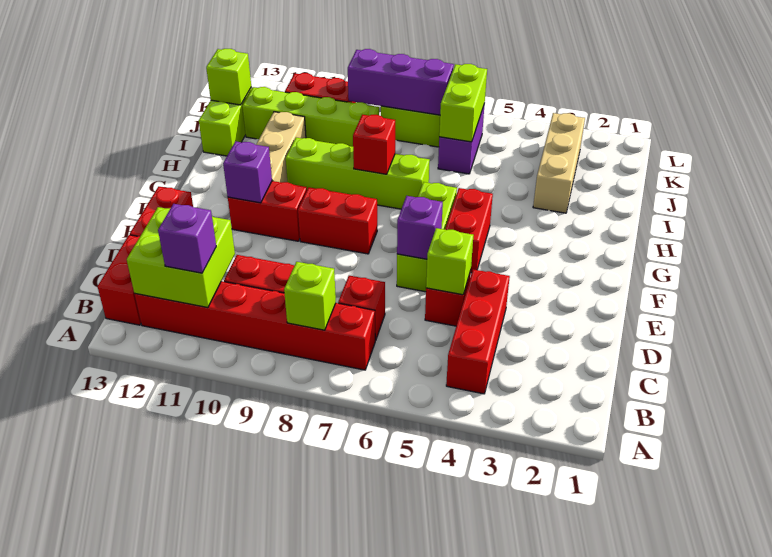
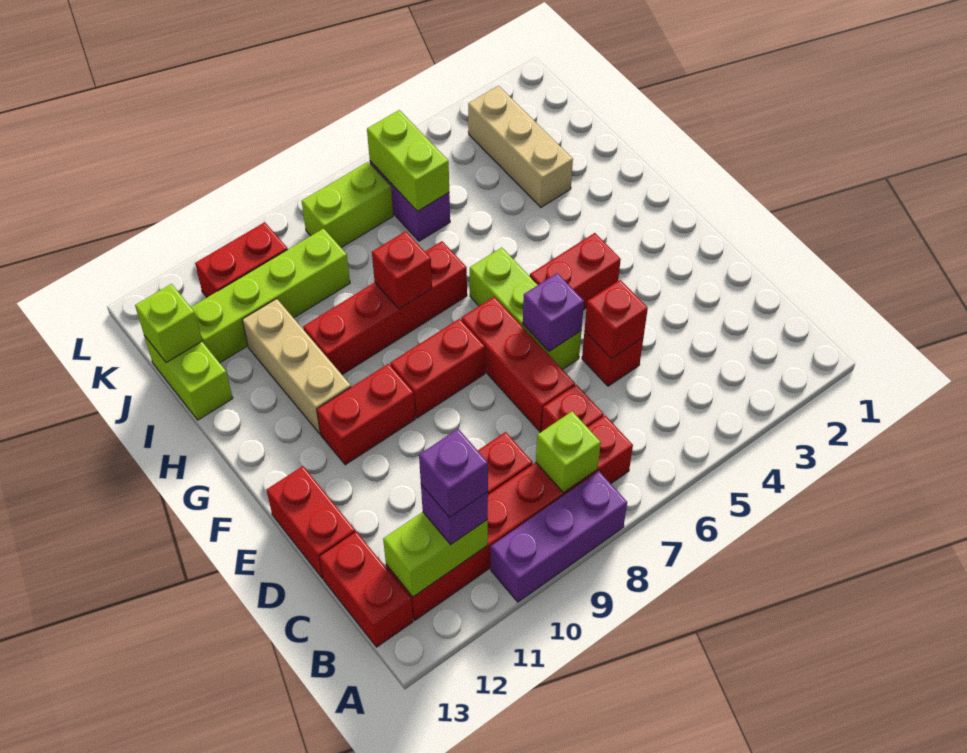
red brick B4:D4 level 1 -> red brick D7:F7 level 1
lime brick B11:C12 level 2 -> lime brick B11:B12 level 2
lime brick D5 level 2 -> red brick D5 level 2
red brick F5:G5 level 1 -> red brick F4:F5 level 1
purple brick F11 level 2 -> purple brick B11 level 4
lime brick H7:H10 level 1 -> red brick H7:H10 level 1
purple brick K7:K9 level 2 -> purple brick A8:A10 level 1

